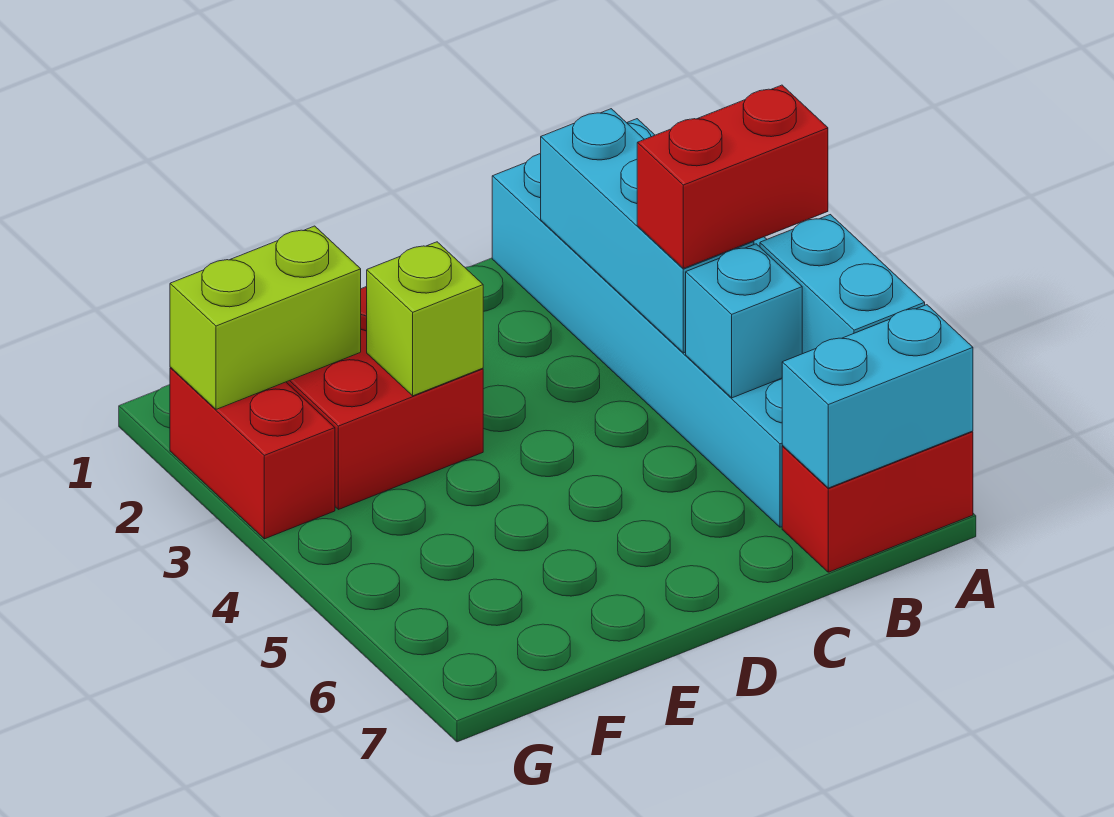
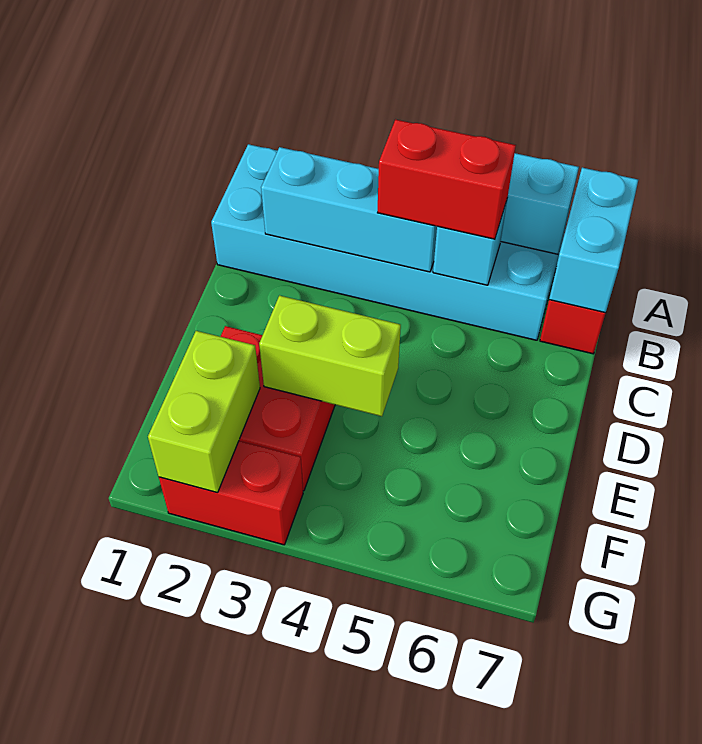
red brick A4:B4 level 3 -> red brick B4:B5 level 3
lime brick E3 level 2 -> lime brick E3:E4 level 2

